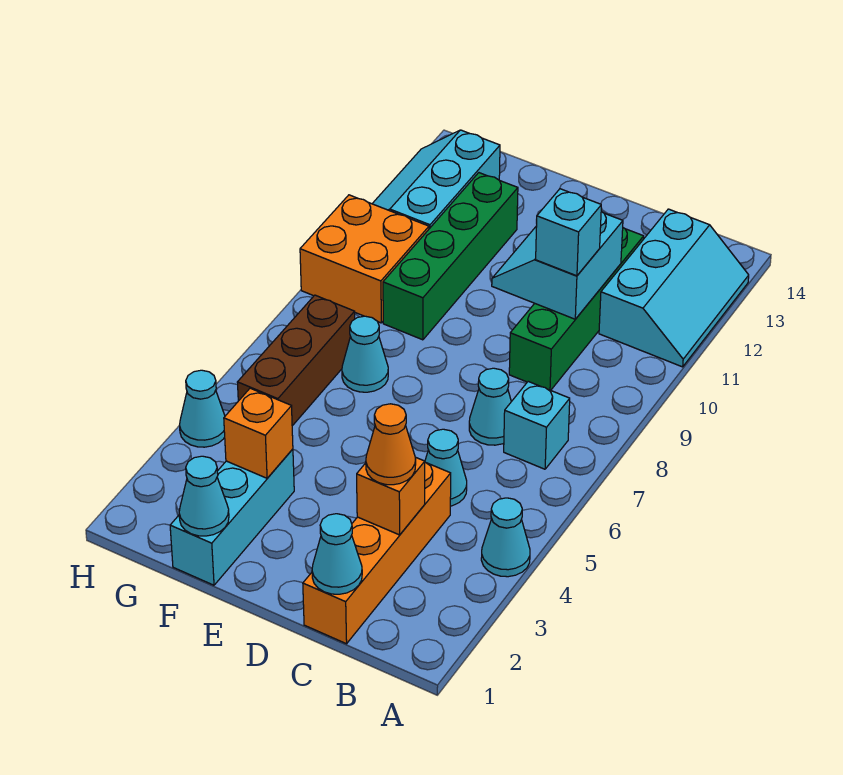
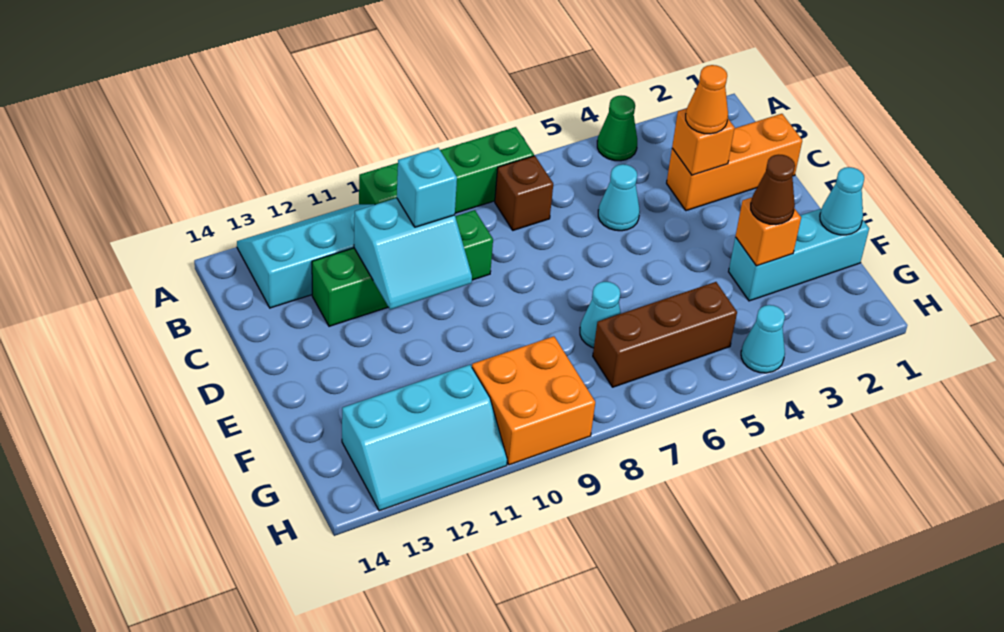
cyan cone A4 level 1 -> green cone A4 level 1
cyan brick B7 level 1 -> brown brick B7 level 1
orange brick C1:C4 level 1 -> orange brick C1:C3 level 1
cyan cone C1 level 2 -> none
cyan cone C7 level 1 -> none
none -> brown cone F3 level 3
green brick F9:F12 level 1 -> green brick A7:A10 level 1

